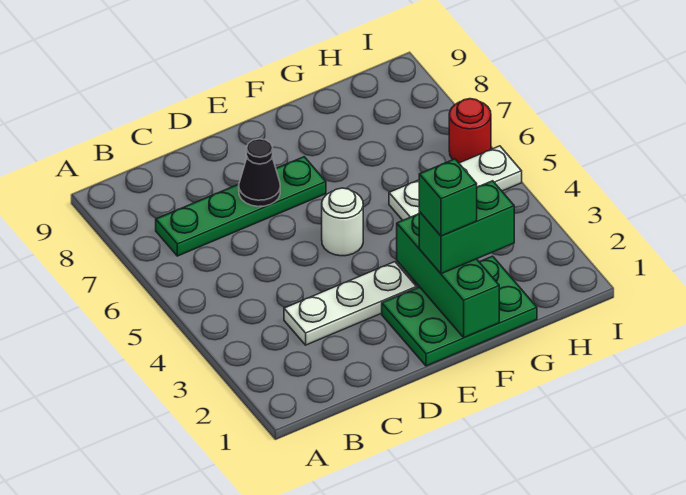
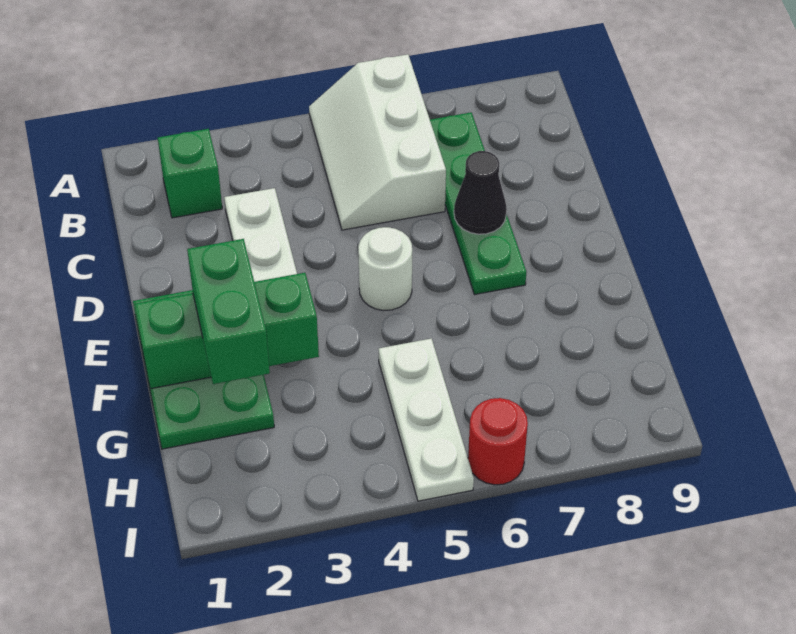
none -> white slope A5:C6 level 1 top 6
green brick F2 level 4 -> green brick B2 level 1

